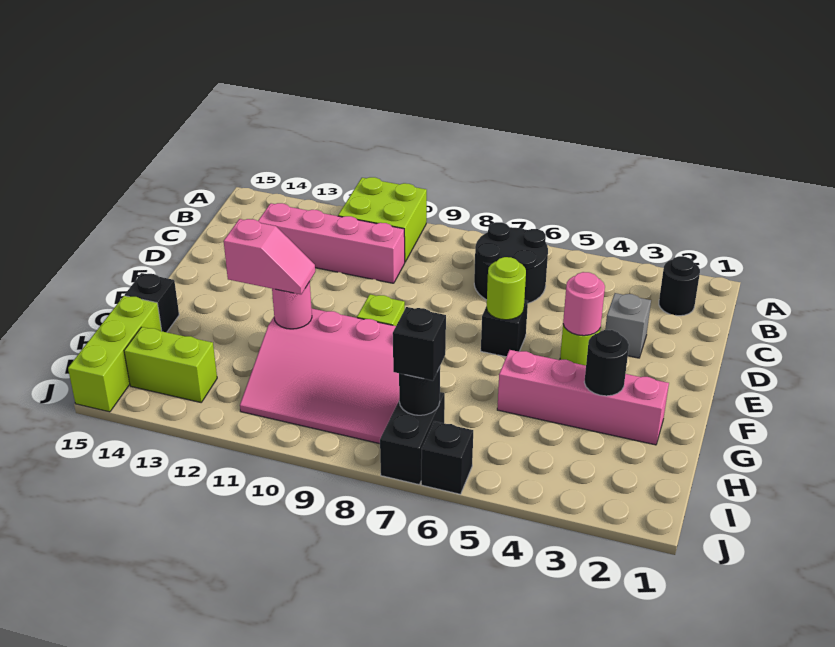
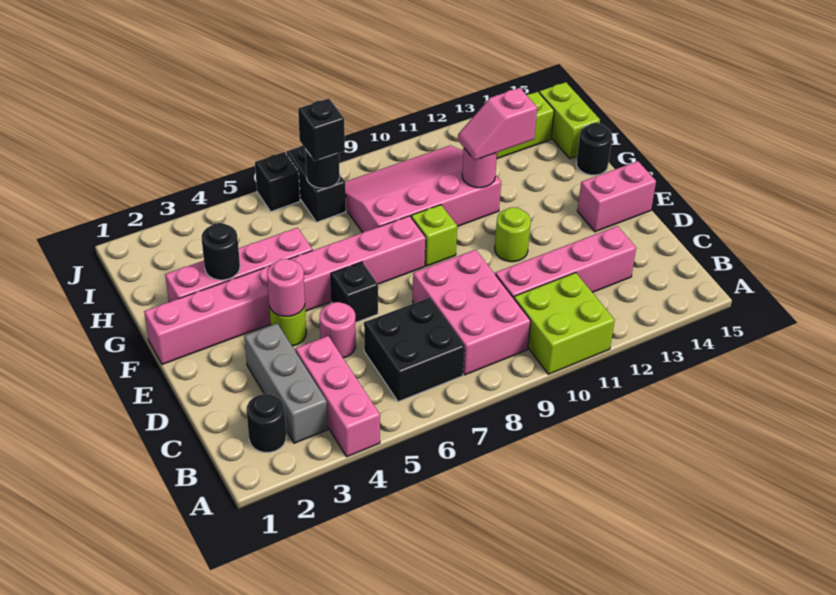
none -> pink brick A4:C4 level 1
black round brick B6:C7 level 1 -> black brick B6:C7 level 1
none -> pink brick B8:D9 level 1
grey brick D3 level 1 -> grey brick B3:D3 level 1
none -> pink round brick D5 level 1
lime round brick E6 level 2 -> lime round brick E11 level 1
none -> pink brick E14:E15 level 1
none -> pink brick F1:F8 level 1
black brick G15 level 1 -> black round brick G15 level 1
lime brick H15:J15 level 1 -> lime brick H15:I15 level 1

